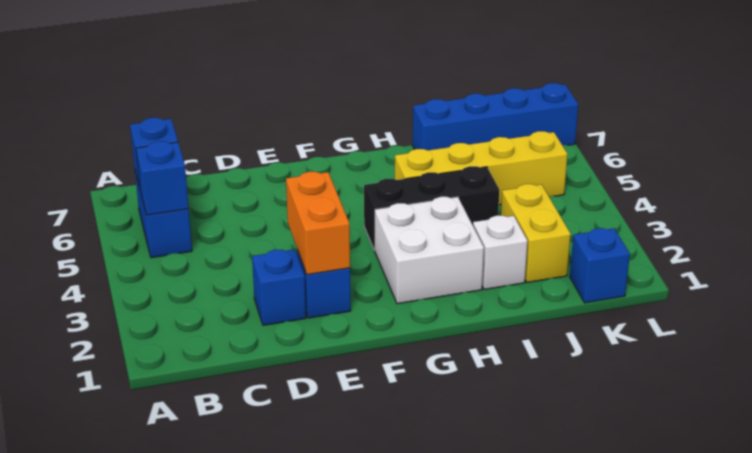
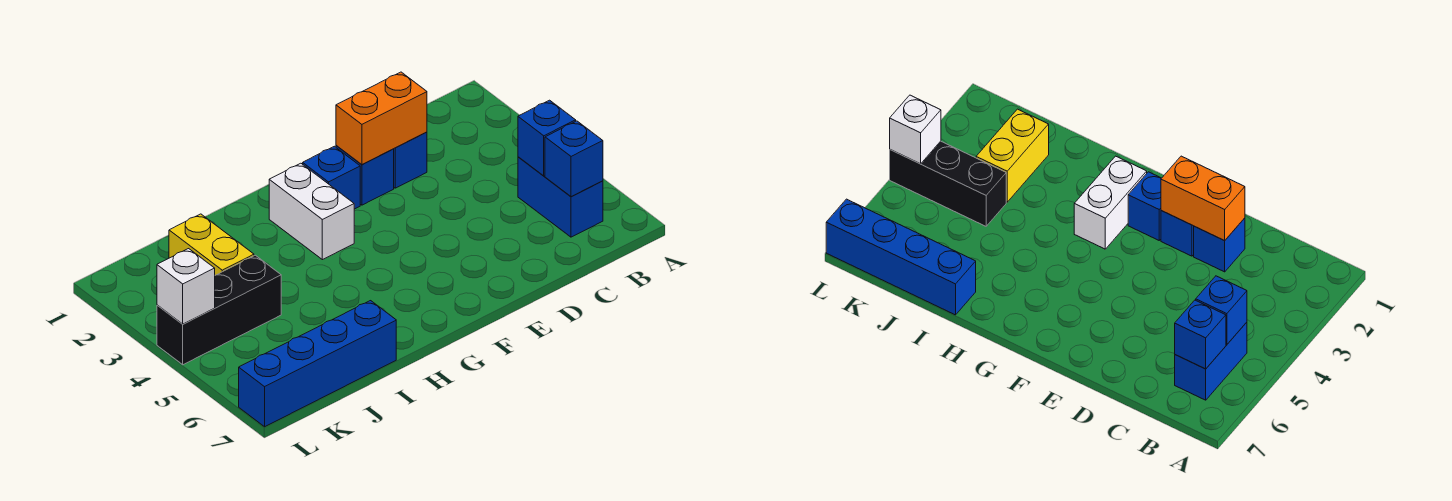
orange brick E2:E3 level 2 -> orange brick D2:E2 level 2
white brick G2:H3 level 1 -> white brick G2:G3 level 1
black brick G4:I4 level 1 -> black brick J4:L4 level 1
yellow brick H5:K5 level 1 -> none
white brick I2 level 1 -> white brick L4 level 2
blue brick K1 level 1 -> blue brick F2 level 1

